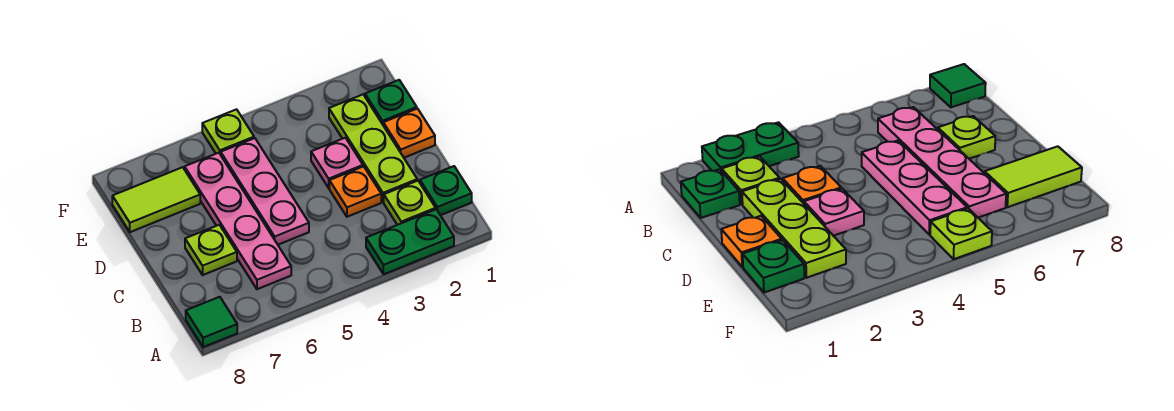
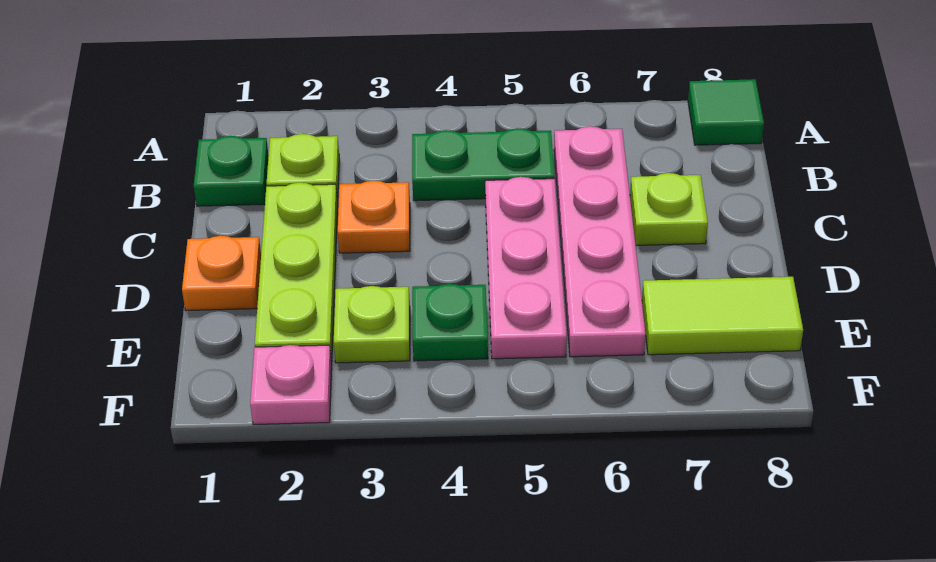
green plate A2:A3 level 1 -> green plate B4:B5 level 1
pink plate D3 level 1 -> pink plate F2 level 1
green plate E1 level 1 -> green plate E4 level 1
lime plate F5 level 1 -> lime plate E3 level 1

